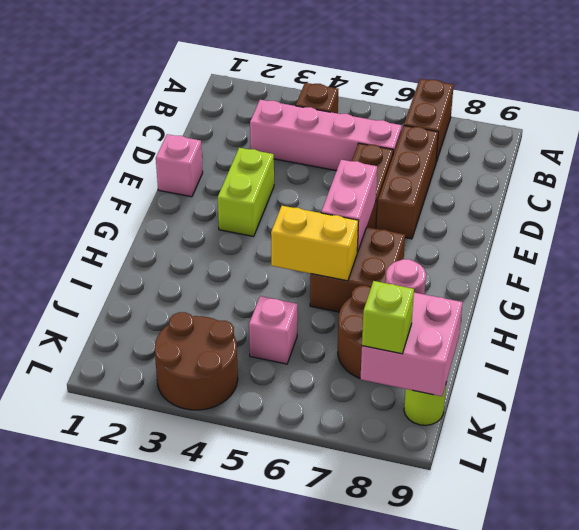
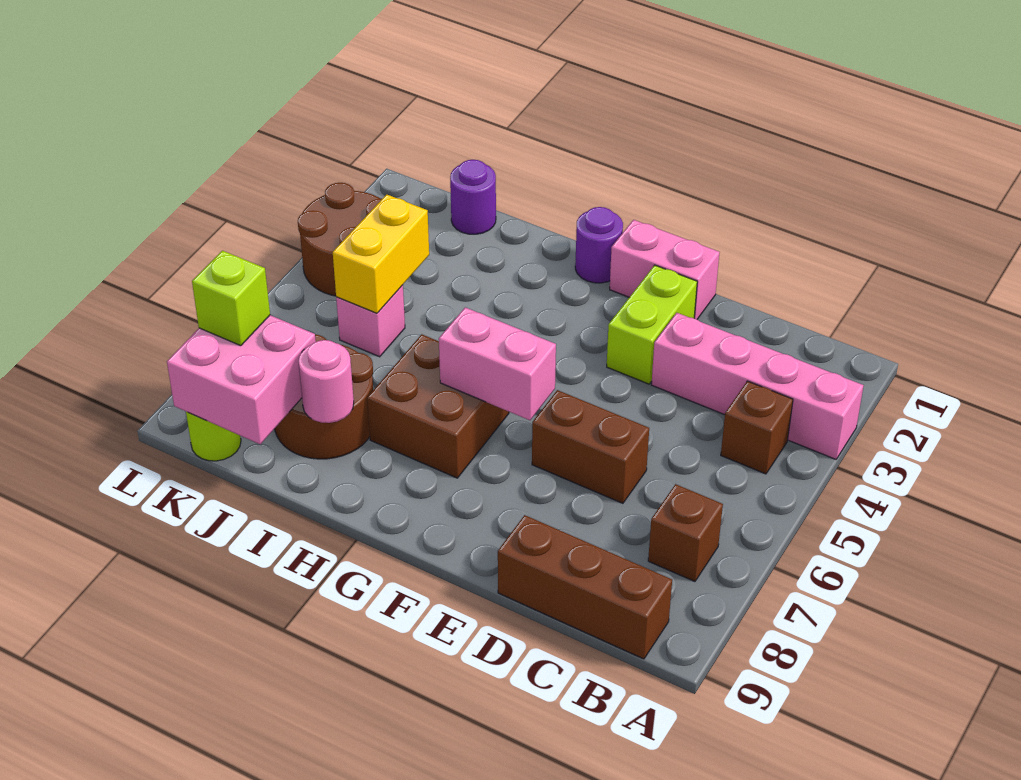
brown brick A7:B7 level 1 -> brown brick B7 level 1
pink brick C3:C6 level 1 -> pink brick A3:D3 level 1
brown brick C7:E7 level 1 -> brown brick B9:D9 level 1
pink brick E1 level 1 -> pink brick E1:F1 level 1
lime brick E3:F3 level 1 -> lime brick E2:E3 level 1
none -> purple round brick G1 level 1
yellow brick H5:H6 level 2 -> yellow brick J4:J5 level 2
none -> purple round brick J1 level 1

